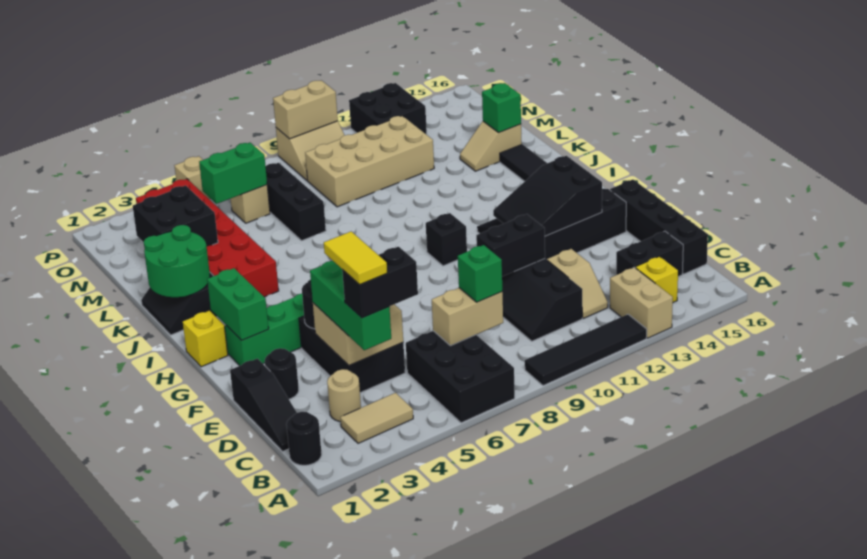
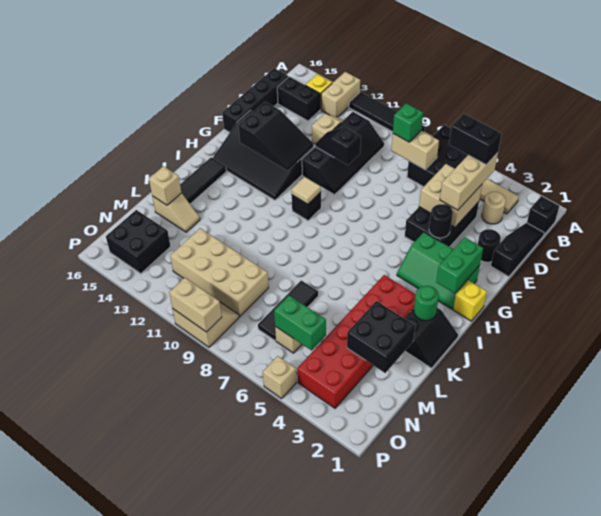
black round brick B1 level 1 -> black brick B1 level 1
green brick C4:E4 level 3 -> tan brick C4:E4 level 3
yellow tile C4:D4 level 5 -> none
black brick E10:E11 level 2 -> black slope E10:E11 level 2 top 10
none -> tan tile H10 level 2
green round brick J1:K2 level 2 -> green round brick J2 level 2
black brick L7:N7 level 1 -> black tile L7:N7 level 1
green brick L15 level 2 -> tan brick L15 level 2
black brick O12:P13 level 1 -> black brick N14:O15 level 1

